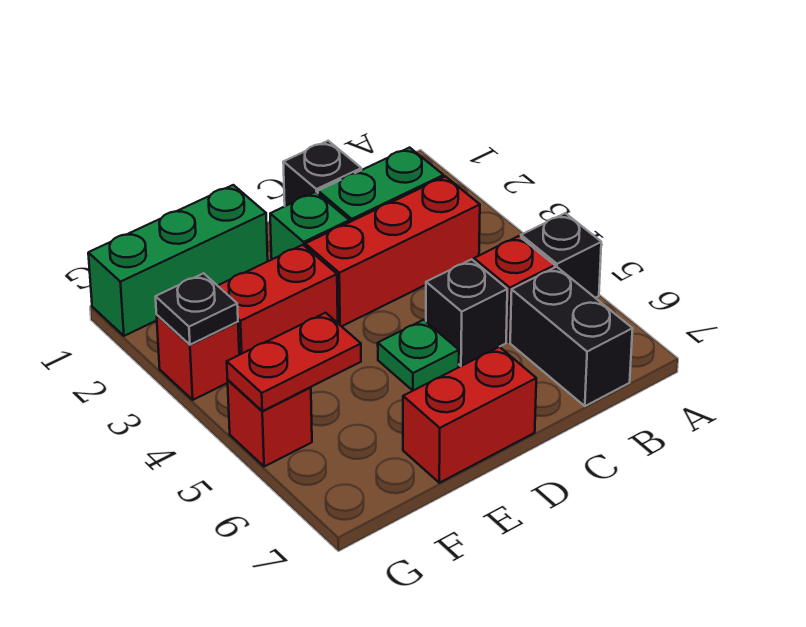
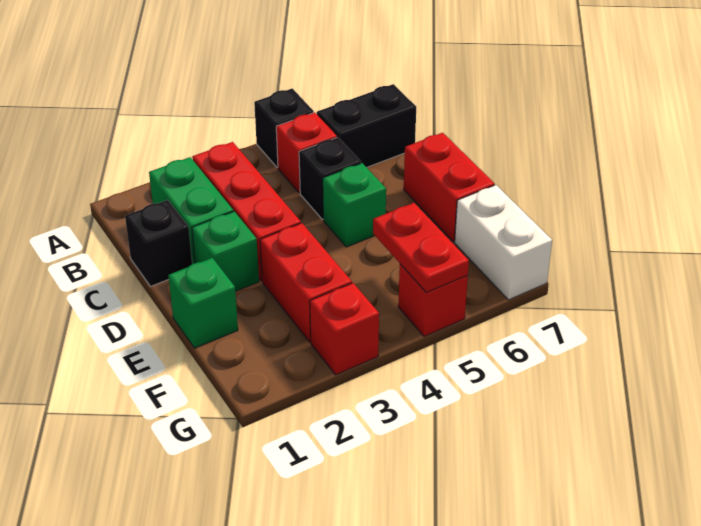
green plate D5 level 1 -> green brick D5 level 1
green brick E1:G1 level 1 -> green brick E1 level 1
none -> white brick F7:G7 level 1
black plate G3 level 2 -> none

